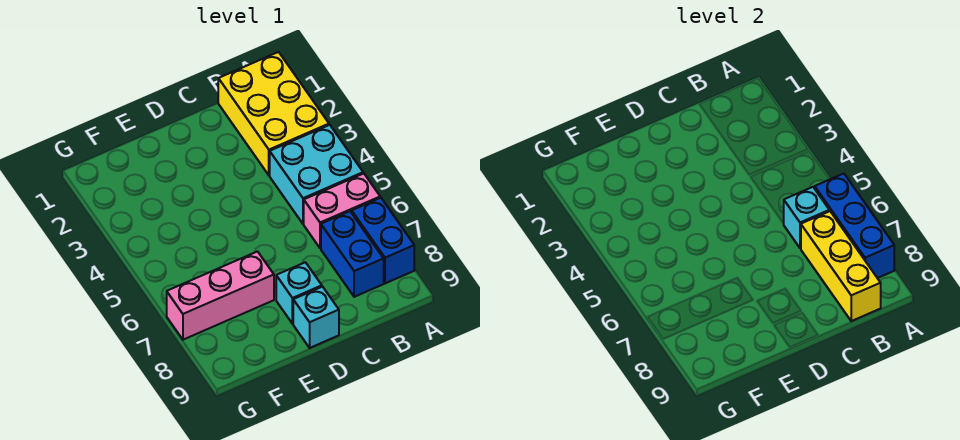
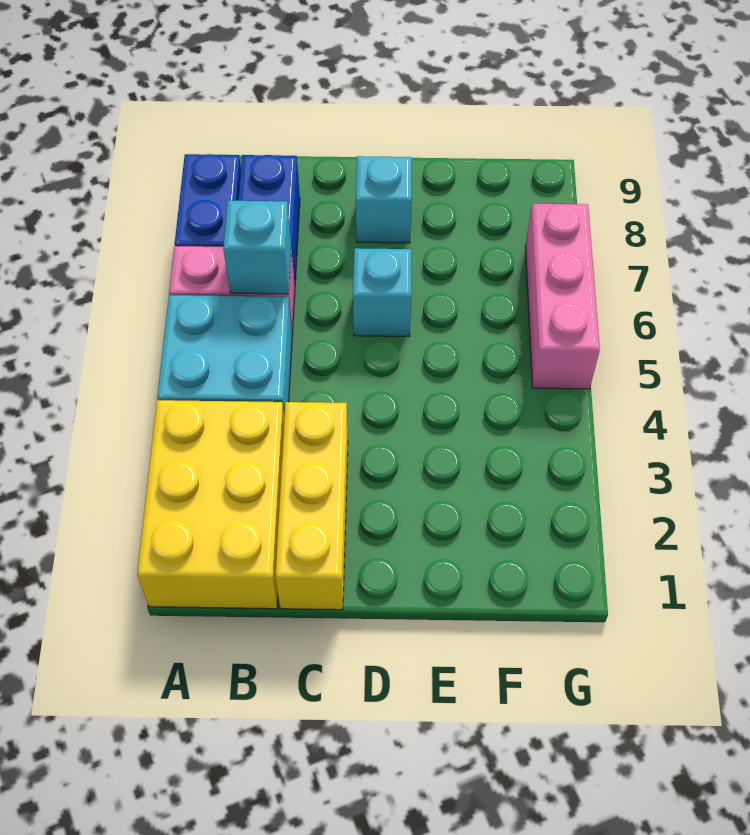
blue brick A6:A8 level 2 -> none
yellow brick B7:B9 level 2 -> yellow brick C1:C3 level 1
cyan brick D9 level 1 -> cyan brick D6 level 1
pink brick E7:G7 level 1 -> pink brick G5:G7 level 1

